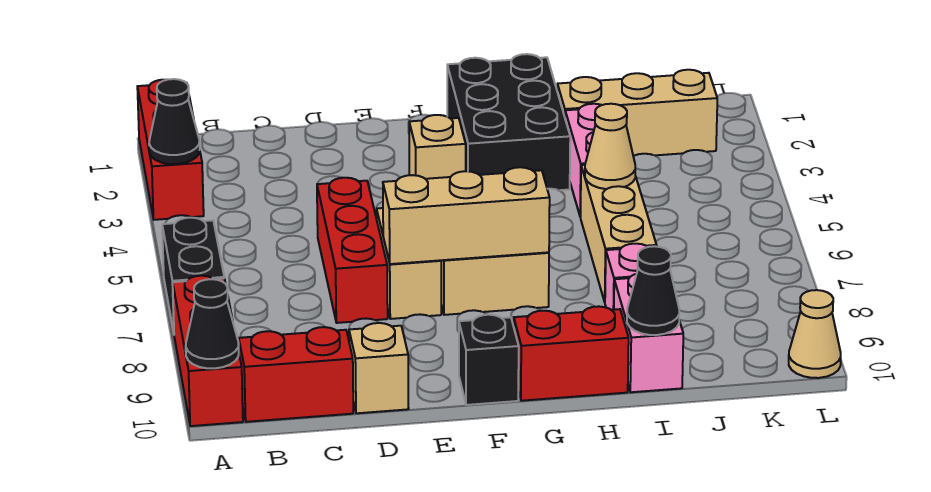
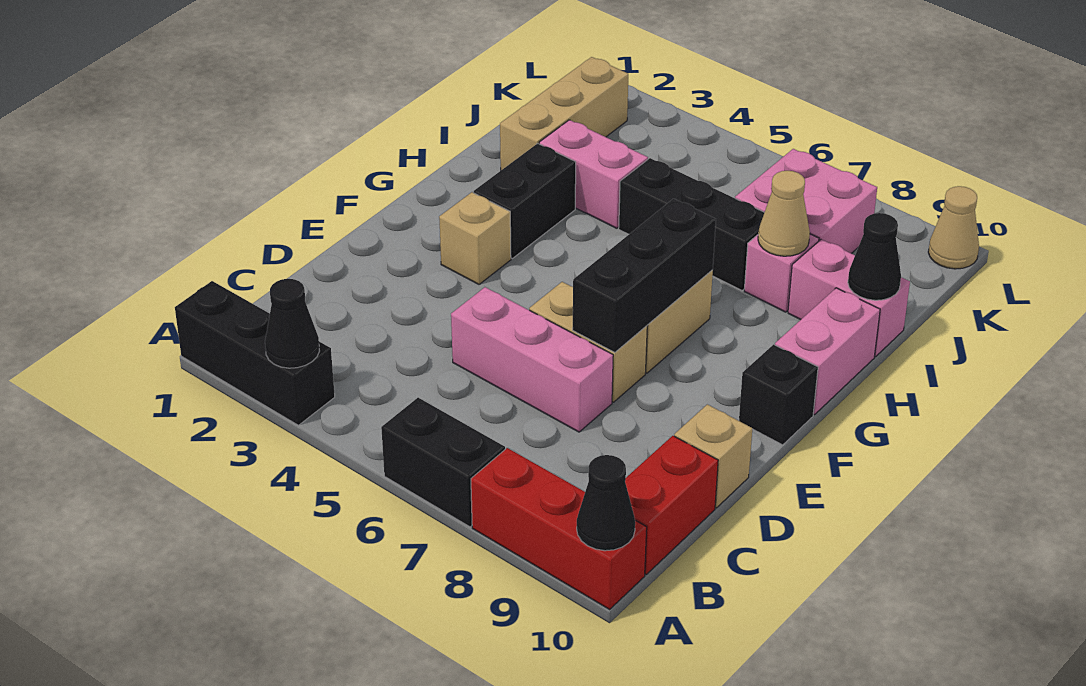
red brick A1:A3 level 1 -> black brick A1:A3 level 1
red brick D5:D7 level 1 -> pink brick D5:D7 level 1
tan brick E7:G7 level 2 -> black brick E7:G7 level 2
black brick G1:H3 level 1 -> black brick G3:H3 level 1
red brick G10:H10 level 1 -> pink brick G10:H10 level 1
tan brick I5:I7 level 1 -> black brick I5:I7 level 1
tan cone I5 level 2 -> tan cone I8 level 2
none -> pink brick J7:K8 level 1

